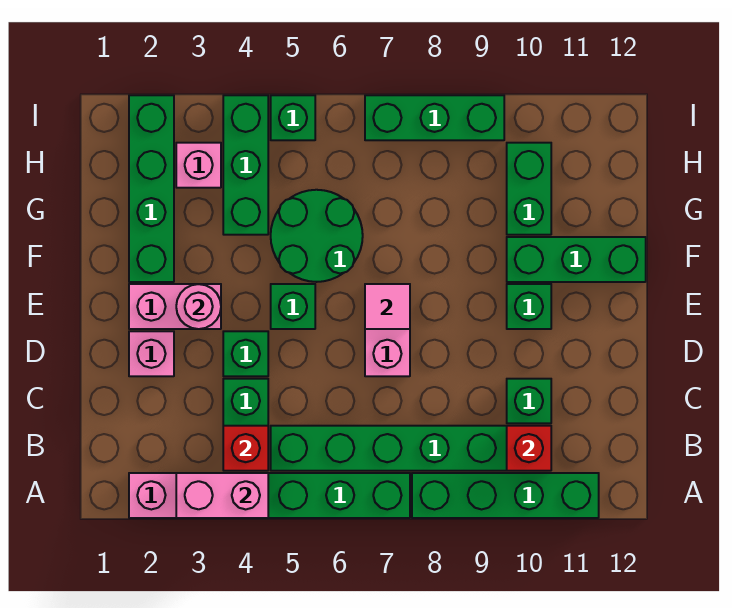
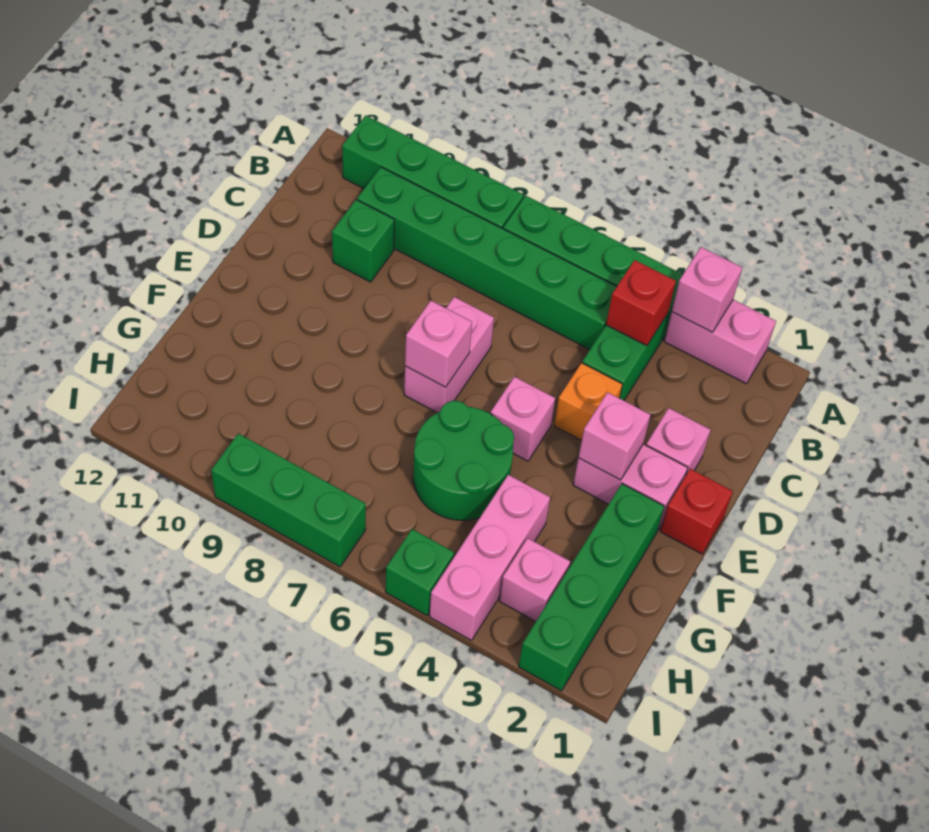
pink brick A3:A4 level 2 -> pink brick A3 level 2
red brick B10 level 2 -> red brick E1 level 1
green brick D4 level 1 -> orange brick D4 level 1
pink round brick E3 level 2 -> pink brick E3 level 2
green brick E5 level 1 -> pink brick E5 level 1
pink tile E7 level 2 -> pink brick E7 level 2
green brick E10 level 1 -> none
green brick F10:F12 level 1 -> none
green brick G4:I4 level 1 -> pink brick G4:I4 level 1
green brick G10:H10 level 1 -> none

